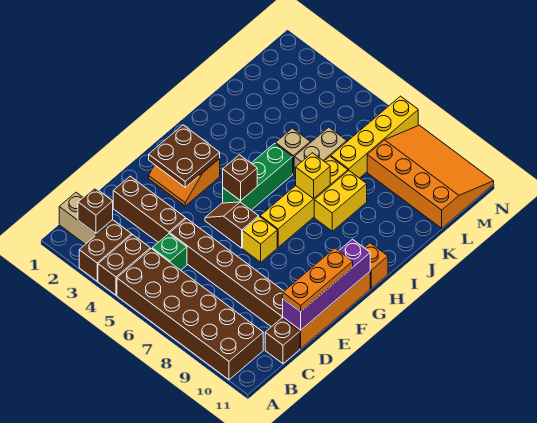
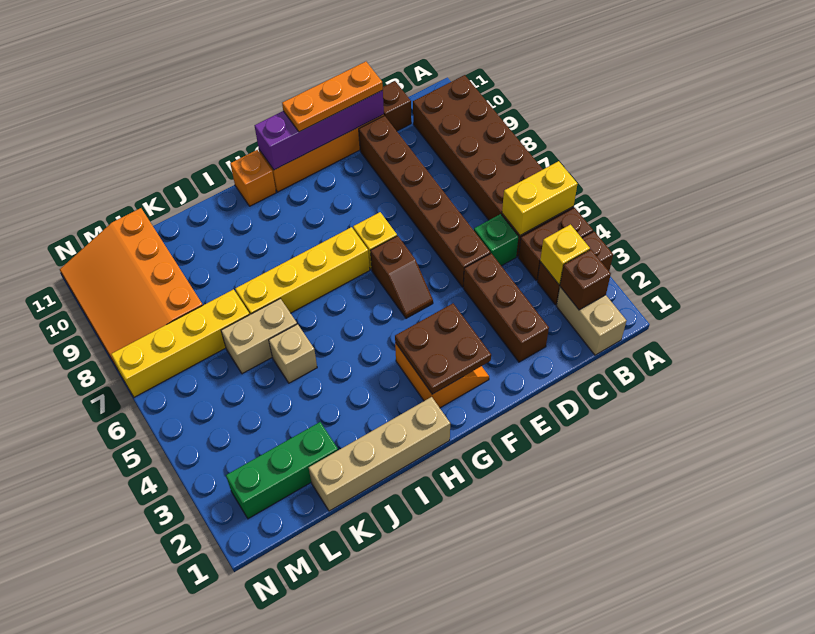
green brick G5:I5 level 1 -> green brick K2:M2 level 1
brown brick G5 level 2 -> none
none -> tan brick H1:K1 level 1
yellow brick I7 level 2 -> yellow brick B3 level 2
yellow brick I8:J8 level 1 -> yellow brick A5:B5 level 2

